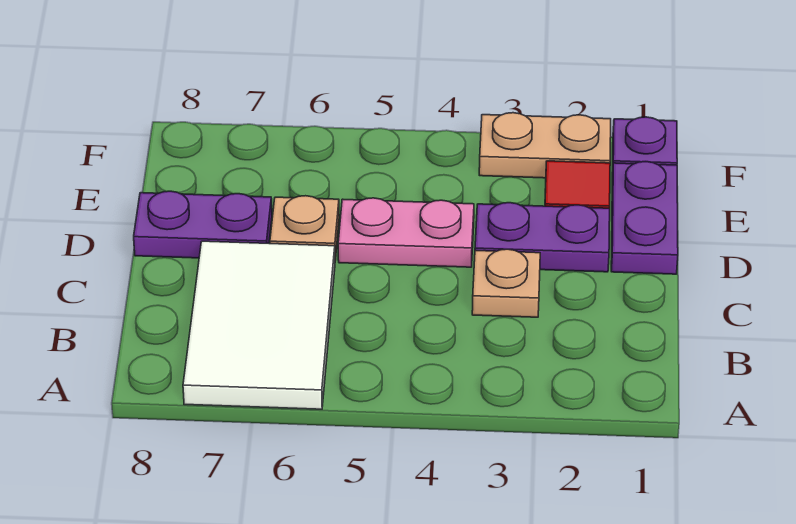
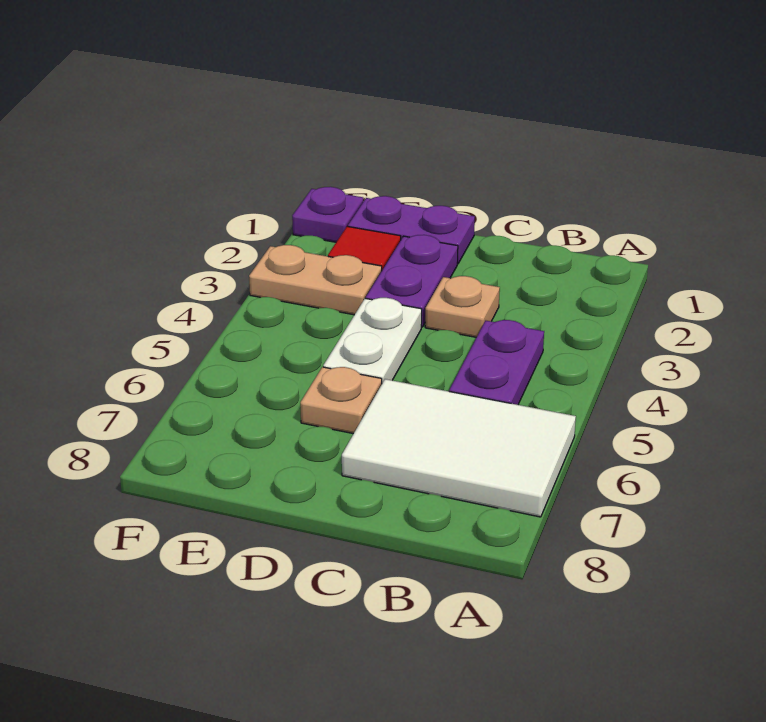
pink plate D4:D5 level 1 -> white plate D4:D5 level 1
purple plate D7:D8 level 1 -> purple plate B4:B5 level 1
tan plate F2:F3 level 1 -> tan plate E3:F3 level 1

